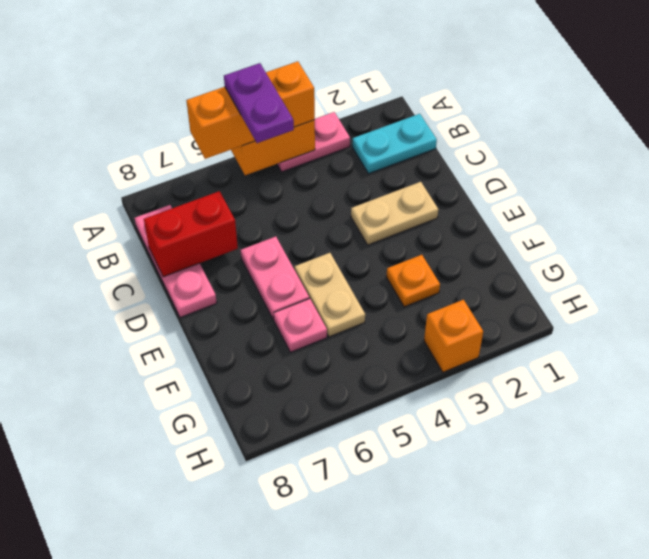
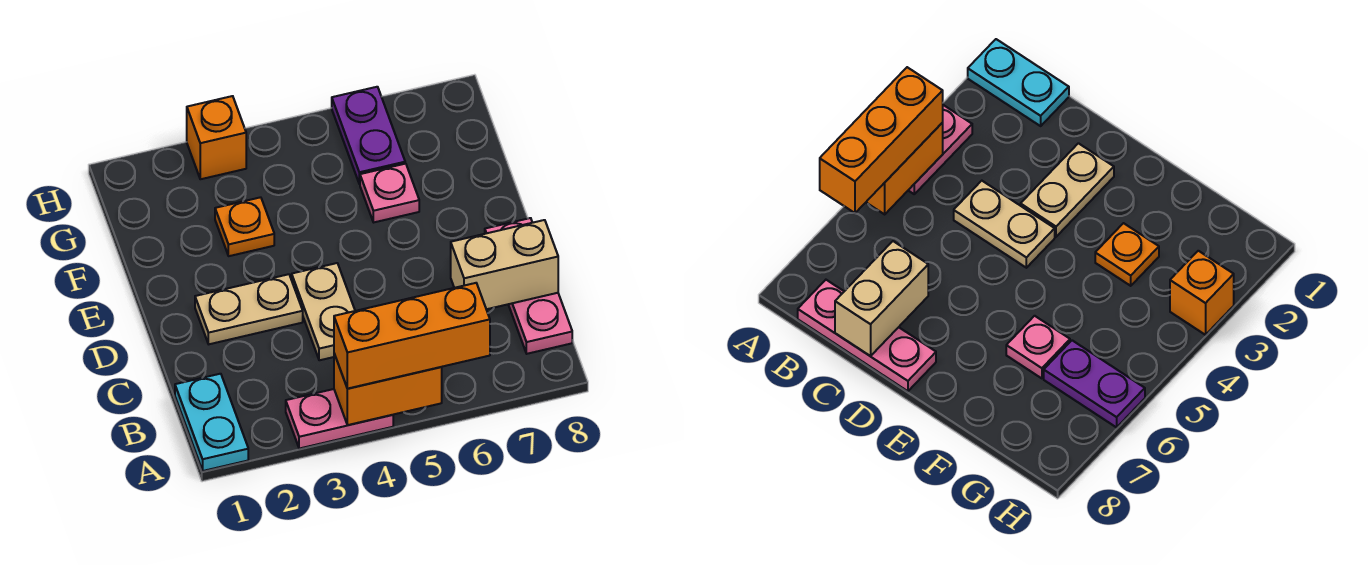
purple plate A5:B5 level 4 -> purple plate G6:H6 level 1
cyan plate B1:B2 level 1 -> cyan plate A1:B1 level 1
red brick C7:C8 level 2 -> tan brick C7:C8 level 2
pink plate D6:E6 level 1 -> none
tan plate E5:F5 level 1 -> tan plate C4:D4 level 1

